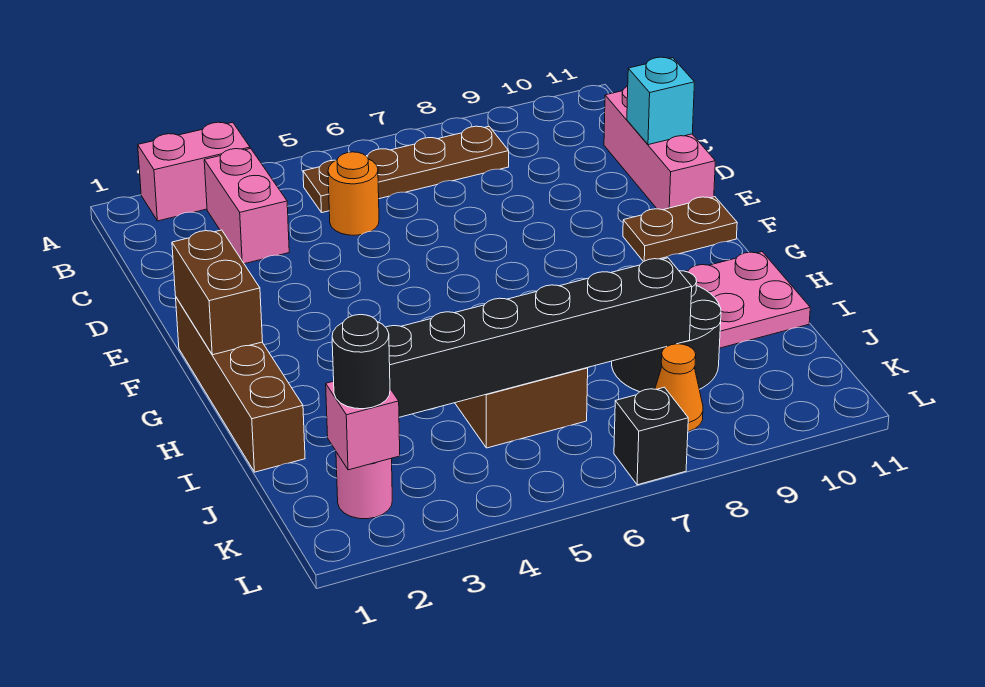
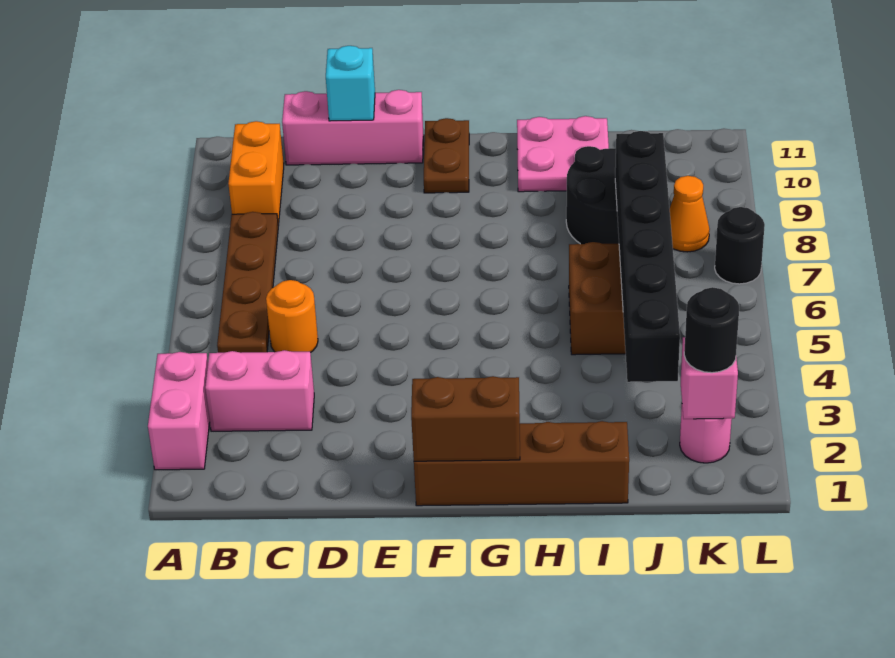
none -> orange brick B9:B10 level 1
black brick L7 level 1 -> black round brick L7 level 1

